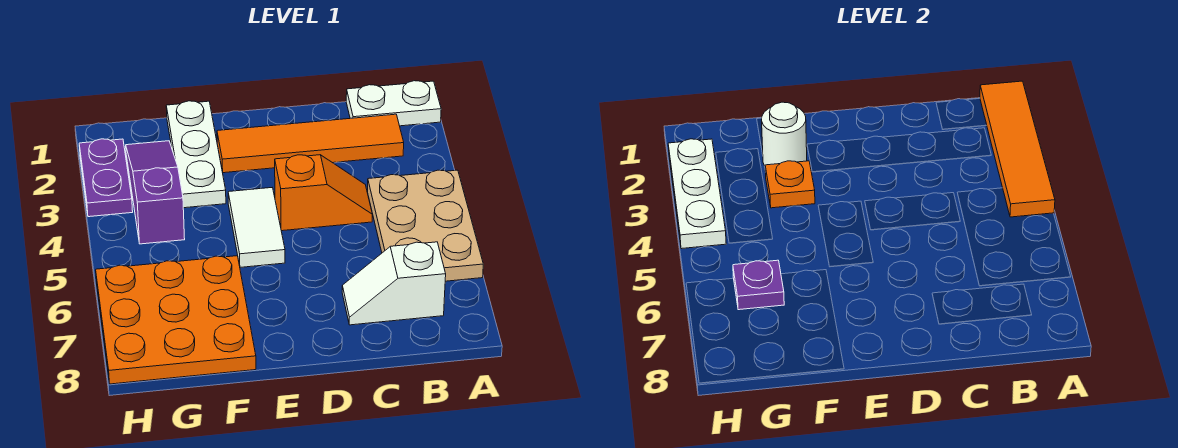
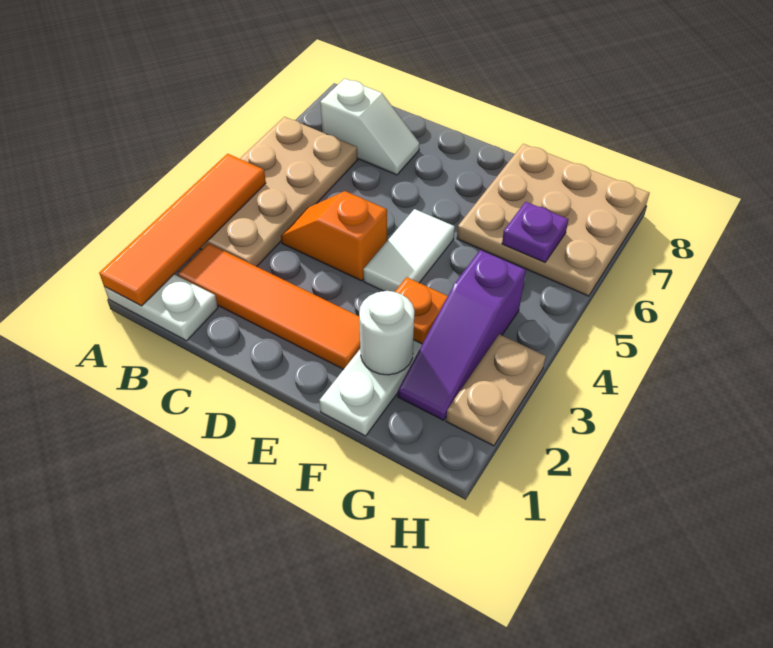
tan plate A4:B6 level 1 -> tan plate A3:B6 level 1
orange plate F6:H8 level 1 -> tan plate F6:H8 level 1
purple plate H2:H3 level 1 -> tan plate H2:H3 level 1
white plate H2:H4 level 2 -> none

